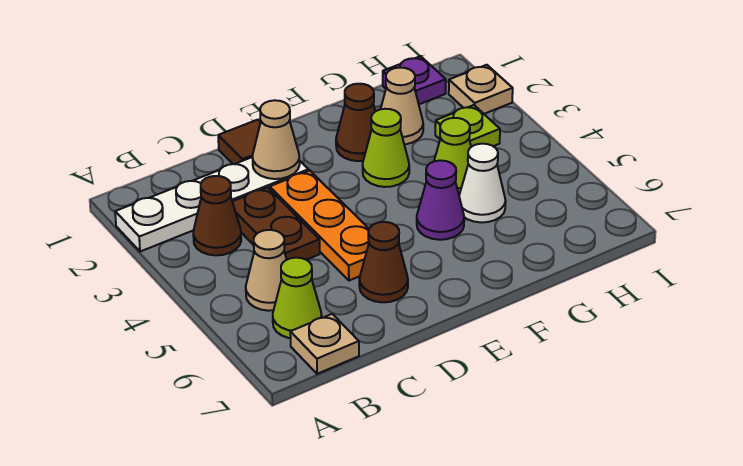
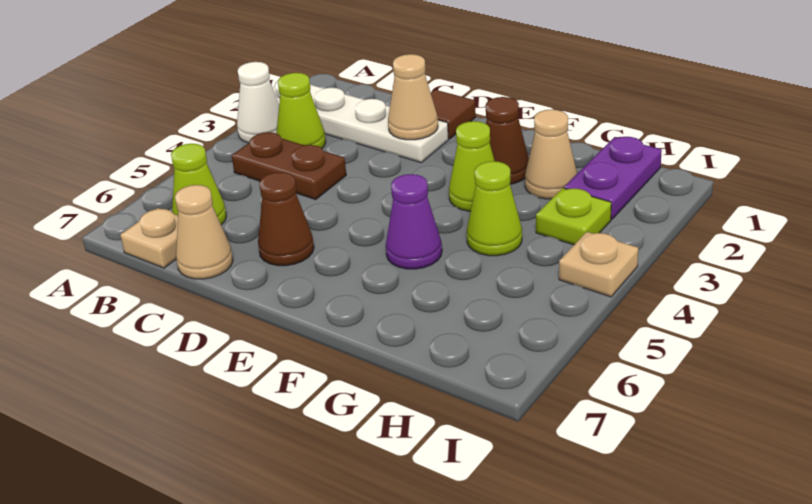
brown cone B3 level 1 -> lime cone B3 level 1
tan cone B5 level 1 -> tan cone C7 level 1
brown plate C3:C4 level 1 -> brown plate B4:C4 level 1
orange plate D3:D5 level 1 -> none
white cone G5 level 1 -> white cone A3 level 1
purple plate H1 level 1 -> purple plate H1:H2 level 1
tan plate I2 level 1 -> tan plate I4 level 1

